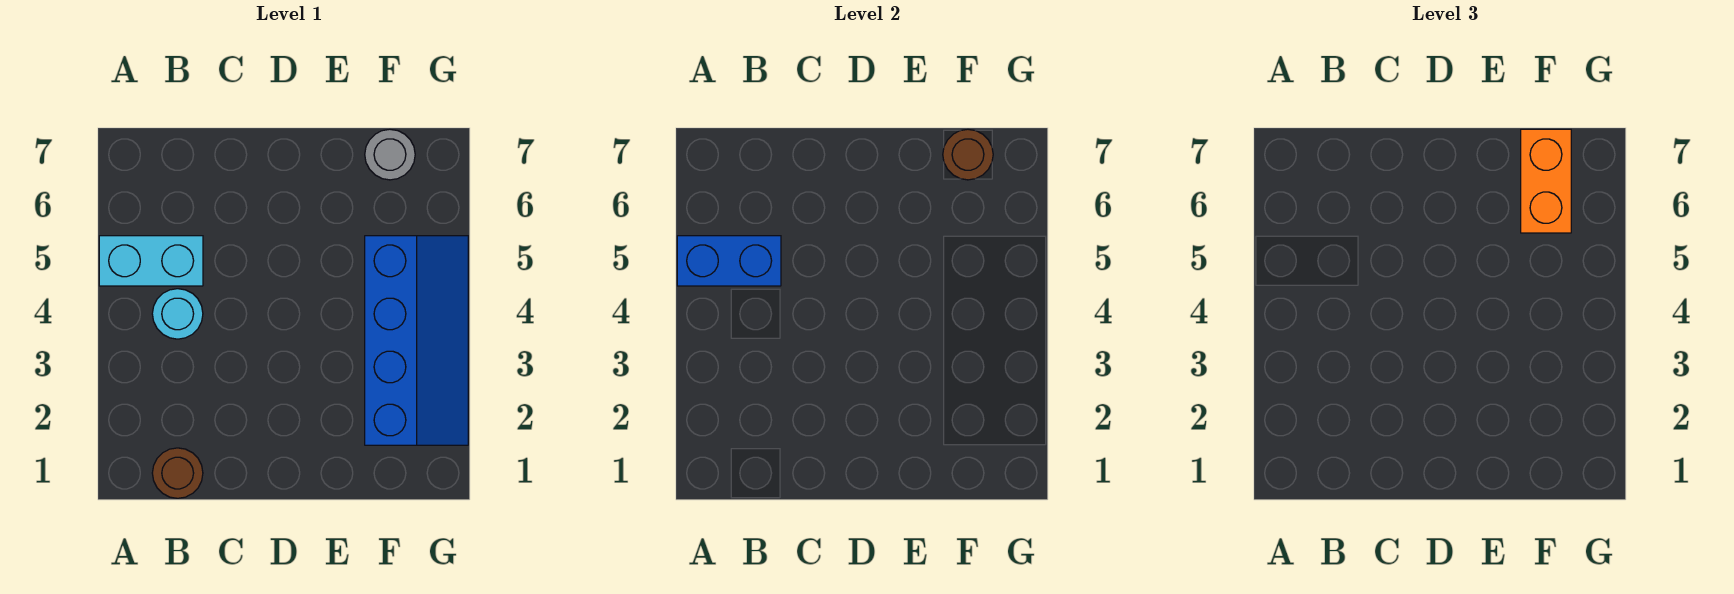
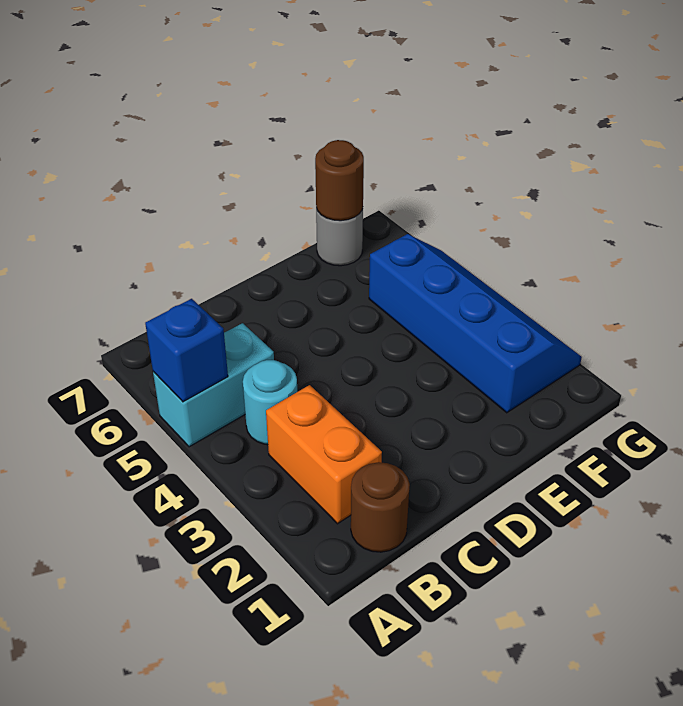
blue brick A5:B5 level 2 -> blue brick A5 level 2
orange brick F6:F7 level 3 -> orange brick B2:B3 level 1

